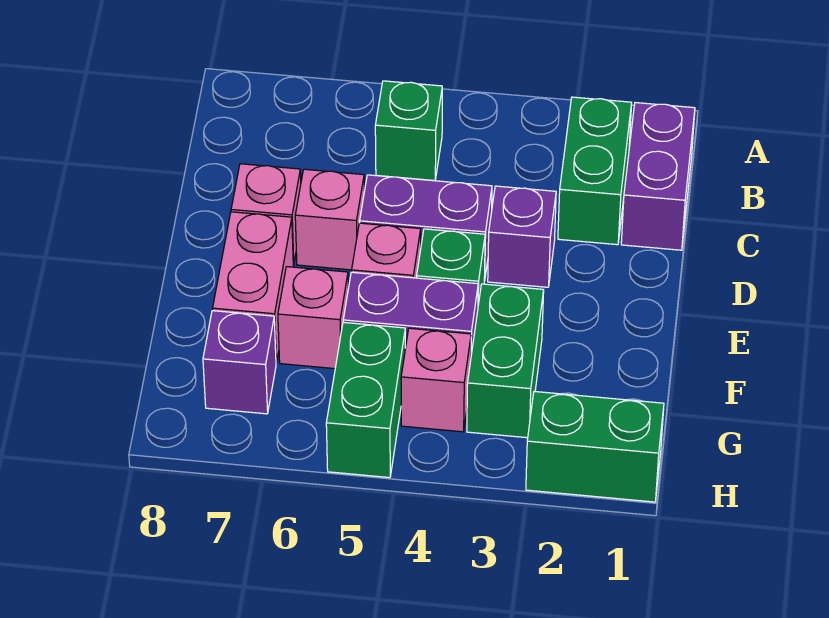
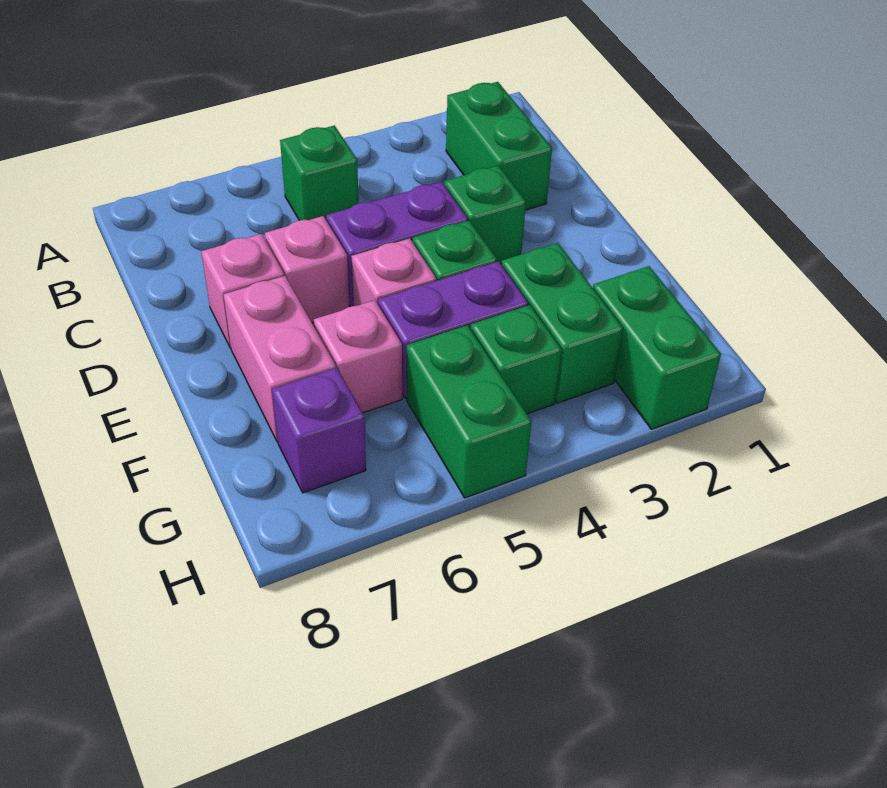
purple brick B1:C1 level 1 -> none
purple brick D3 level 1 -> green brick D3 level 1
pink brick G4 level 1 -> green brick G4 level 1
green brick H1:H2 level 1 -> green brick G2:H2 level 1

